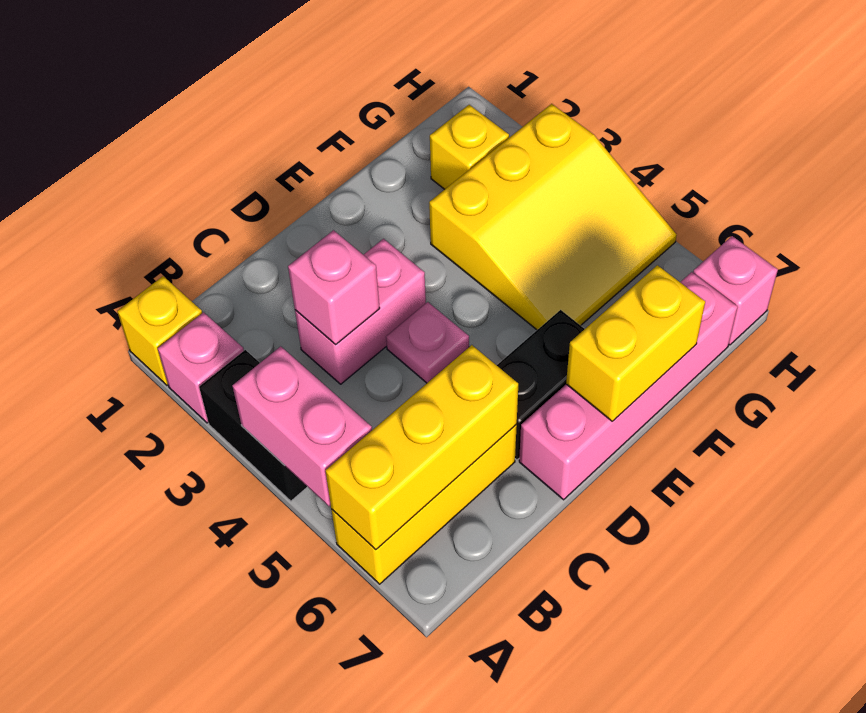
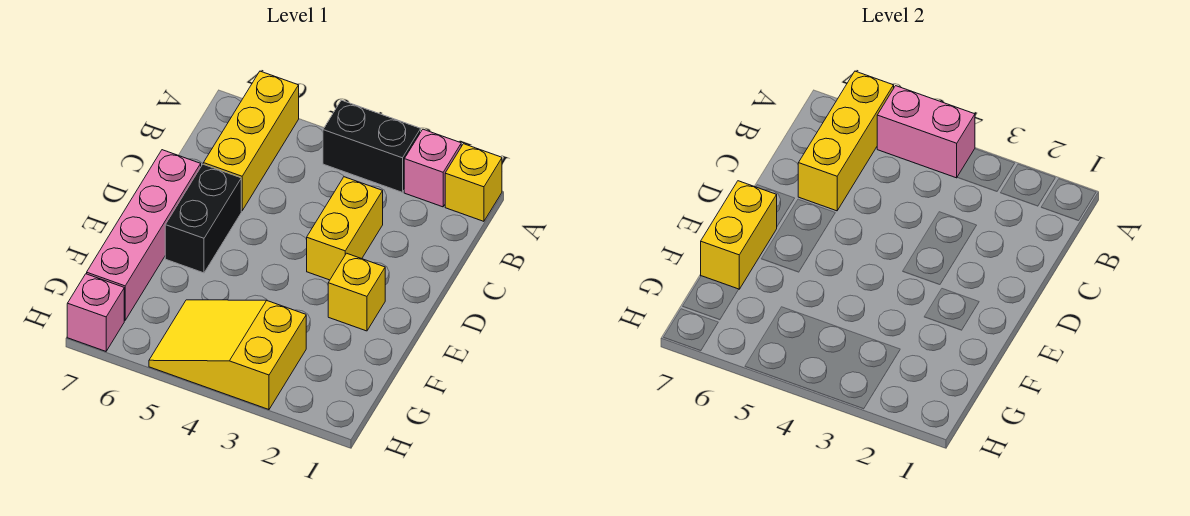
pink brick C3:D3 level 1 -> yellow brick C3:D3 level 1
pink brick C3 level 2 -> none
pink plate D4 level 1 -> none
yellow slope F3:H5 level 1 top 3 -> yellow slope G3:H5 level 1 top 3
yellow brick G2 level 1 -> yellow brick E2 level 1

